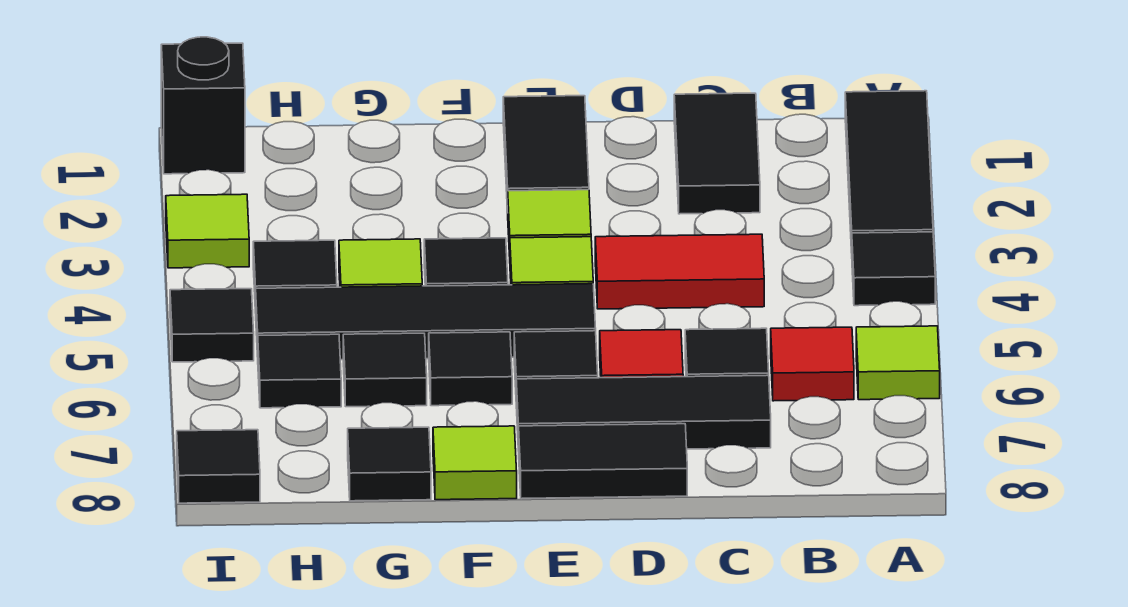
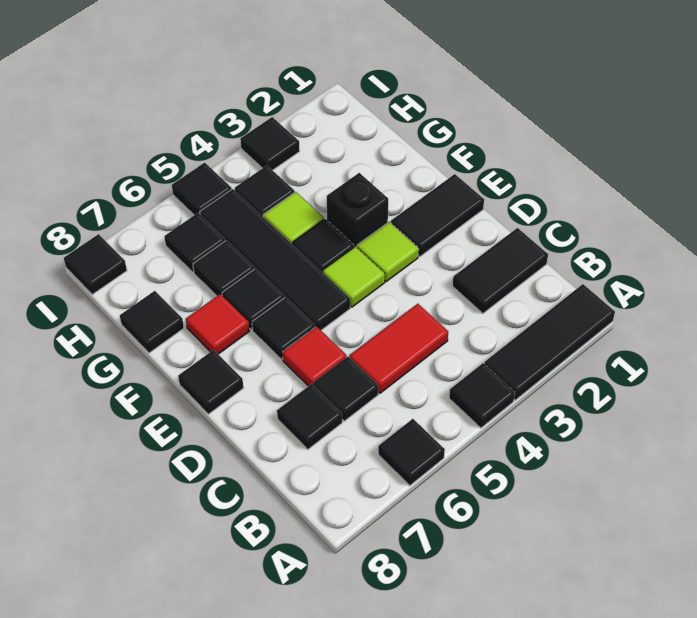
lime tile A6 level 1 -> black tile A6 level 1
red tile B6 level 1 -> red tile F7 level 1
red tile C4:D4 level 1 -> red tile C4:C5 level 1
black tile C7:E7 level 1 -> black tile C7 level 1
black tile D8:E8 level 1 -> black tile E8 level 1
lime tile F8 level 1 -> none
black brick I1 level 1 -> black brick F3 level 1
lime tile I3 level 1 -> black tile I3 level 1

